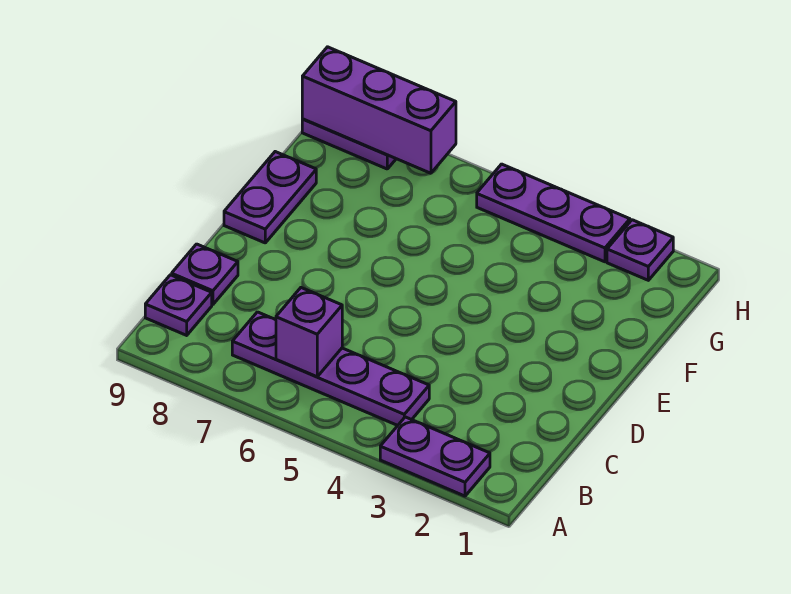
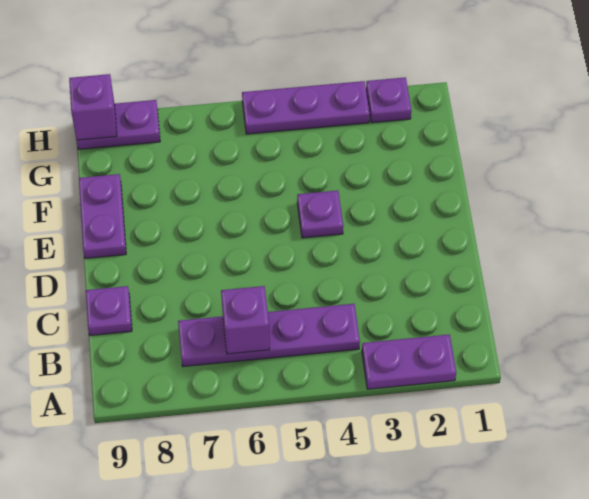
purple plate B9 level 1 -> purple plate E4 level 1
purple brick H7:H9 level 2 -> purple brick H9 level 2

